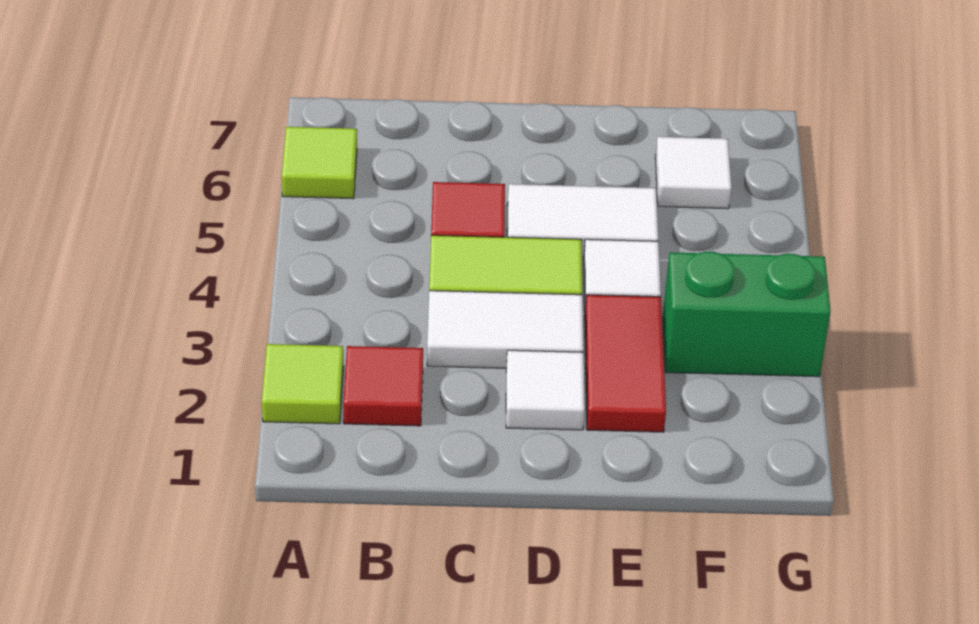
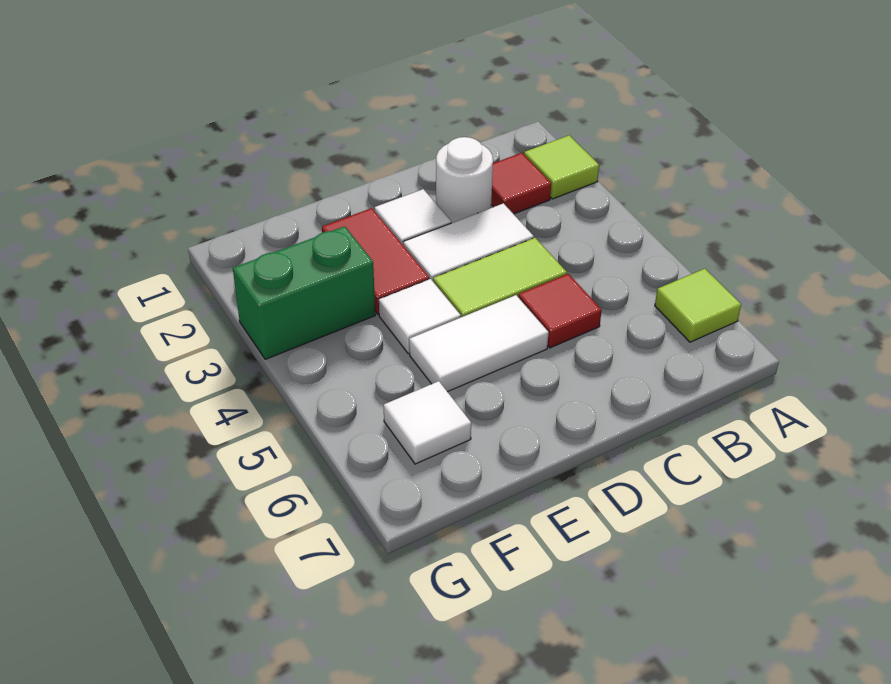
none -> white round brick C2 level 1

